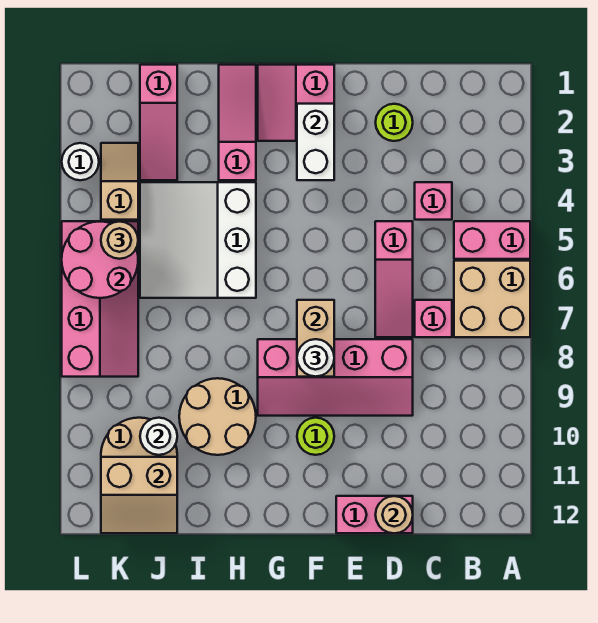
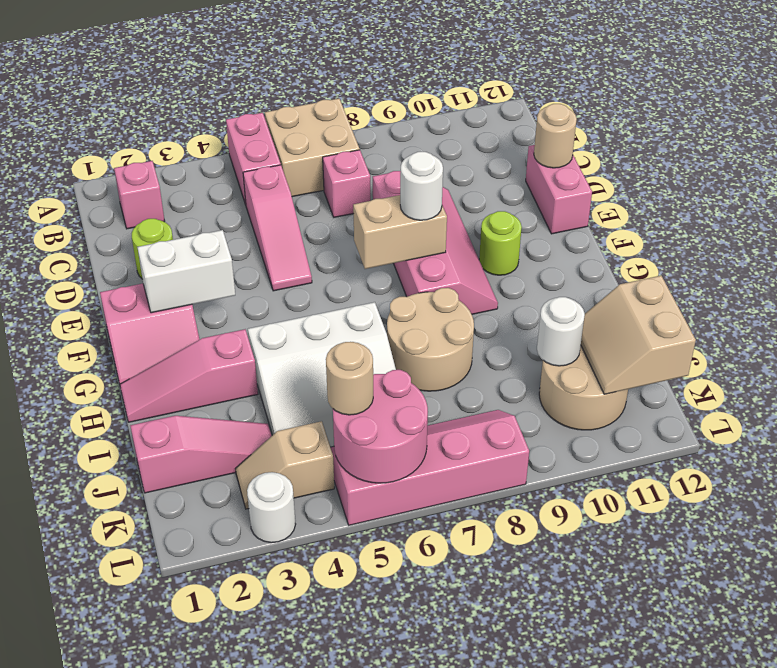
pink brick C4 level 1 -> pink brick B2 level 1
pink slope D5:D7 level 1 top 5 -> pink slope C5:E5 level 1 top C
tan round brick H9:I10 level 1 -> tan round brick H7:I8 level 1
tan slope J11:K12 level 2 top 11 -> tan slope J11:K12 level 2 top 12

